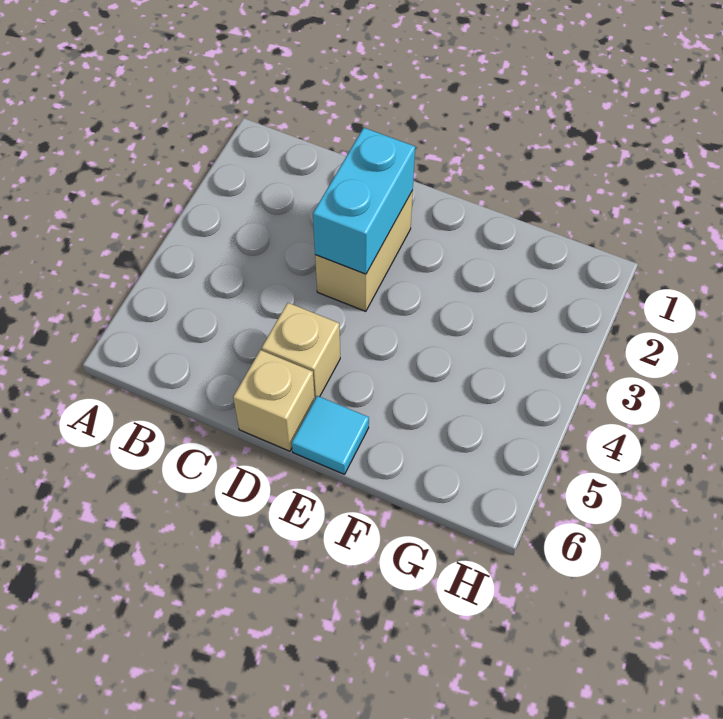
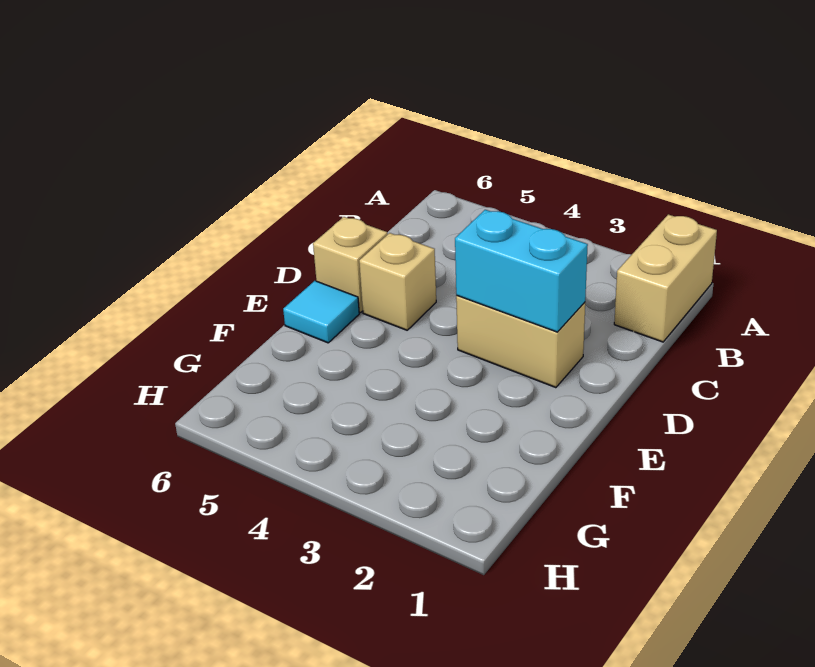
none -> tan brick A1:B1 level 1

